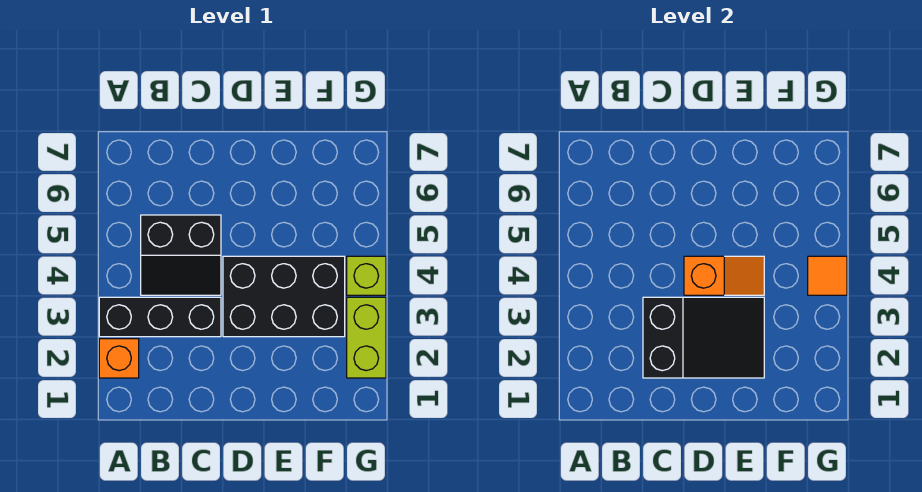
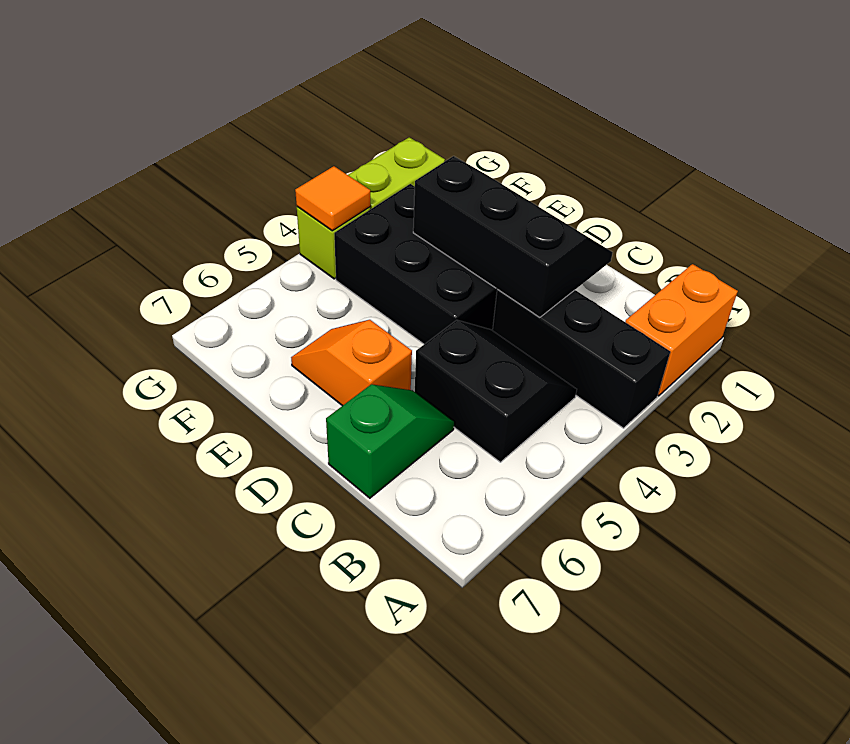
orange brick A2 level 1 -> orange brick A1:A2 level 1
black slope C2:E3 level 2 top C -> black slope C2:E3 level 2 top 3
none -> green slope C6:C7 level 1 top 7
orange slope D4:E4 level 2 top D -> orange slope D6:E6 level 1 top D

